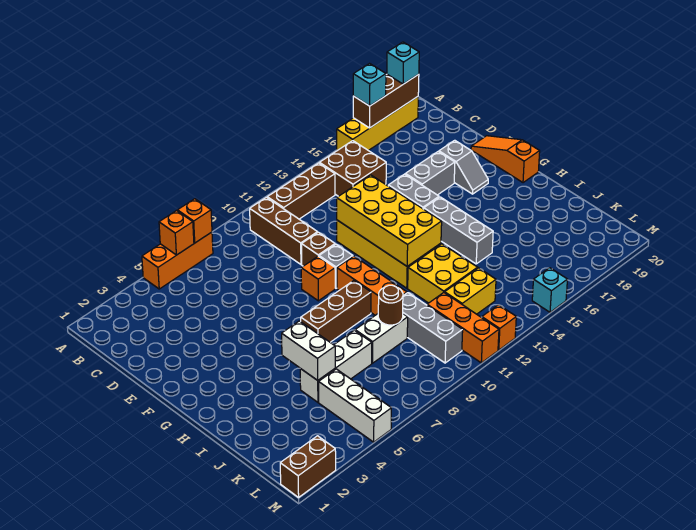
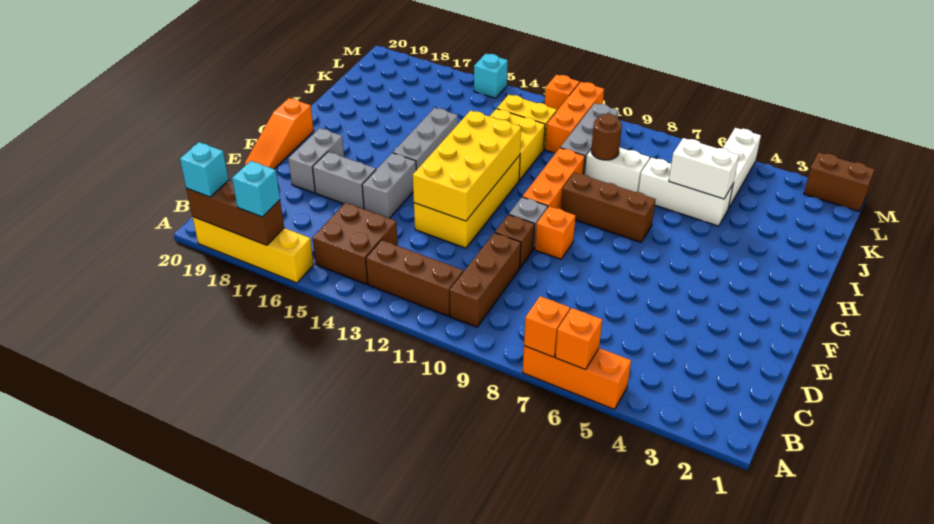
grey slope E18:F18 level 1 top E -> grey brick E18:F18 level 1
white brick I5:J5 level 2 -> white brick J5:J6 level 2

